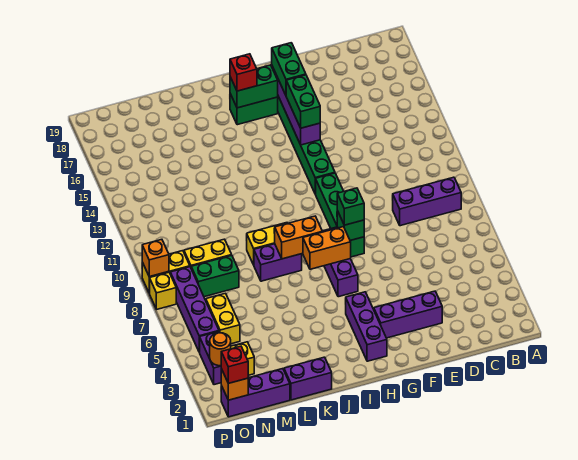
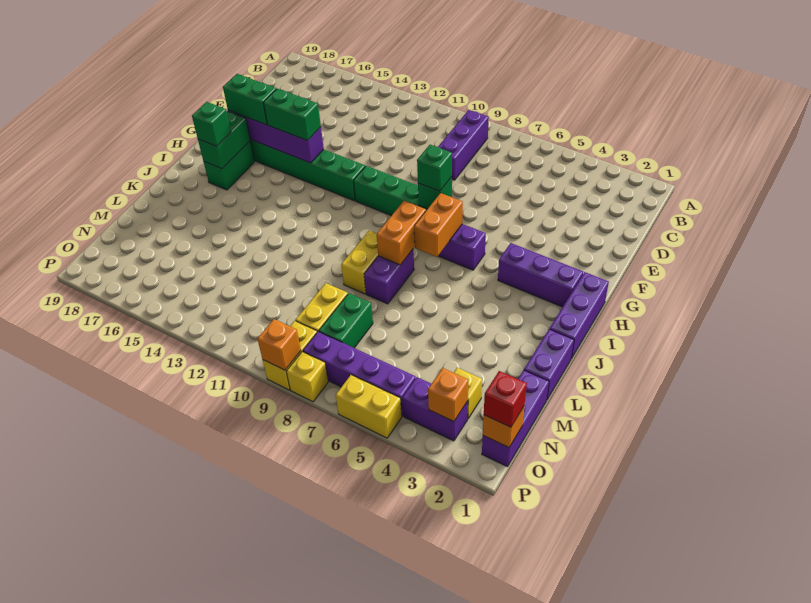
purple brick E3:G3 level 1 -> purple brick H1:J1 level 1
red brick I17 level 3 -> green brick I17 level 3
yellow brick N5:N6 level 1 -> yellow brick P5:P6 level 1
orange round brick O3 level 2 -> orange brick O3 level 2

